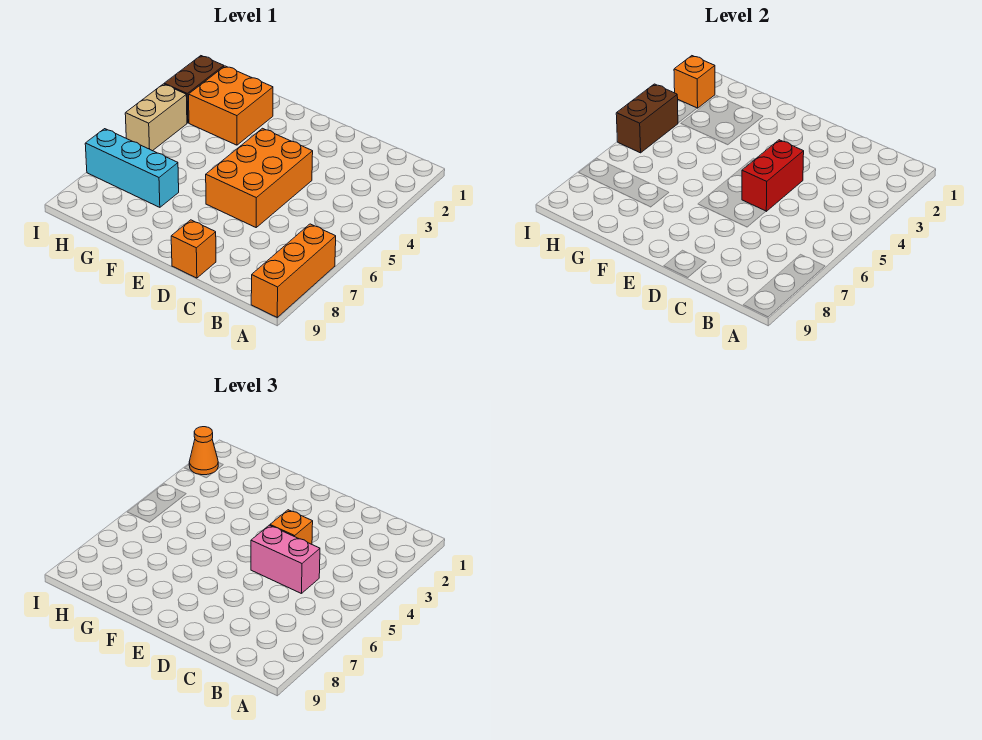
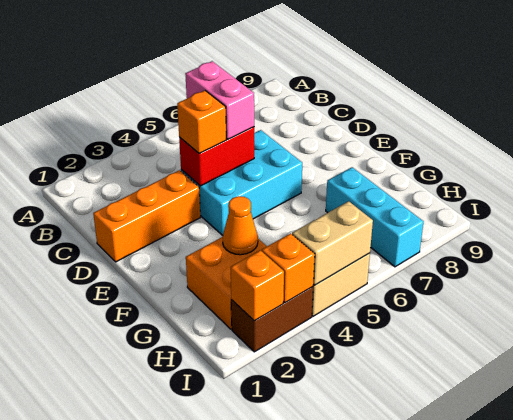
orange brick A7:A9 level 1 -> orange brick D1:D3 level 1
orange brick D4:E6 level 1 -> cyan brick D4:E6 level 1
orange brick D9 level 1 -> orange brick I3 level 2
orange cone I2 level 3 -> orange cone G3 level 2
brown brick I4:I5 level 2 -> tan brick I4:I5 level 2

